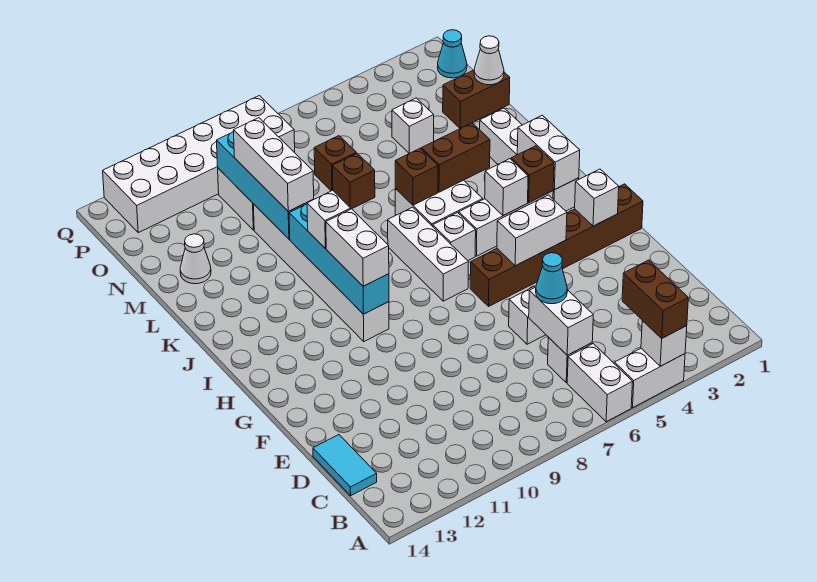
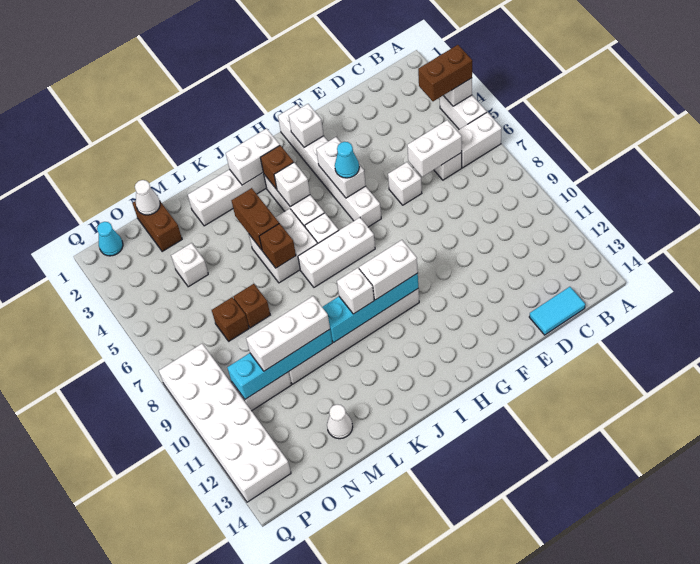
cyan cone D6 level 3 -> cyan cone G5 level 3
brown brick G1:G6 level 1 -> white brick G1:G6 level 1

